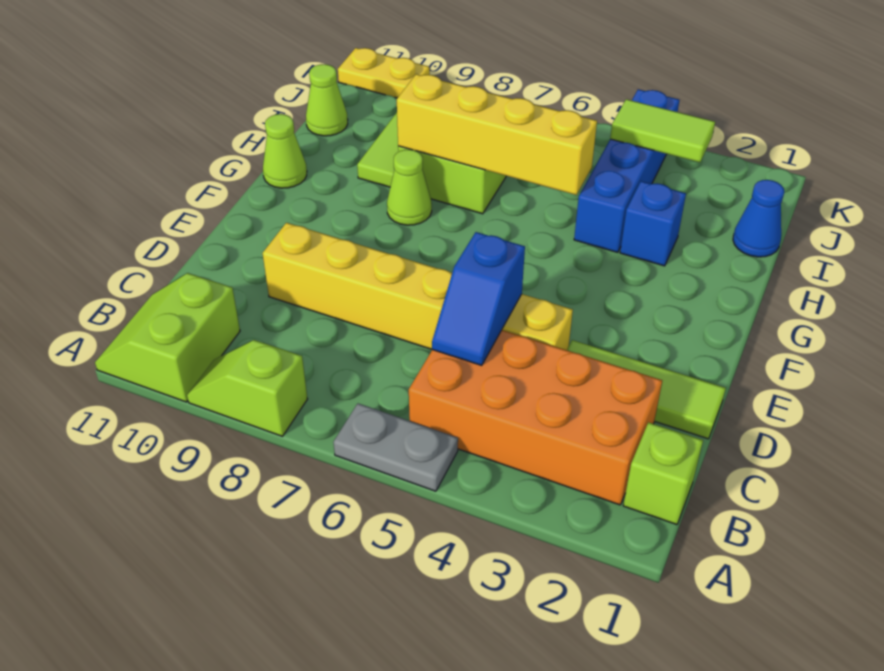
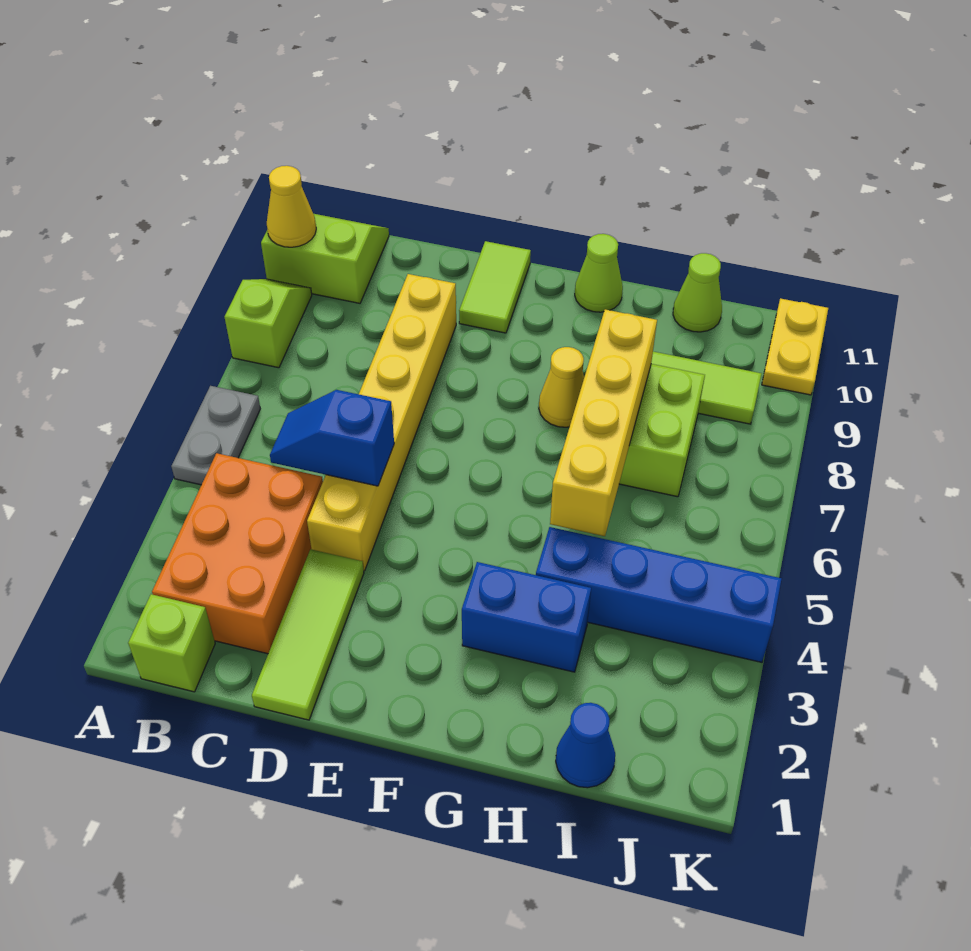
none -> yellow cone A10 level 2
orange brick B2:C5 level 1 -> orange brick B2:C4 level 1
lime cone G8 level 1 -> yellow cone G8 level 1
blue brick H3 level 1 -> blue brick G3:H3 level 1
lime tile J3:J4 level 2 -> lime tile E10:E11 level 1

